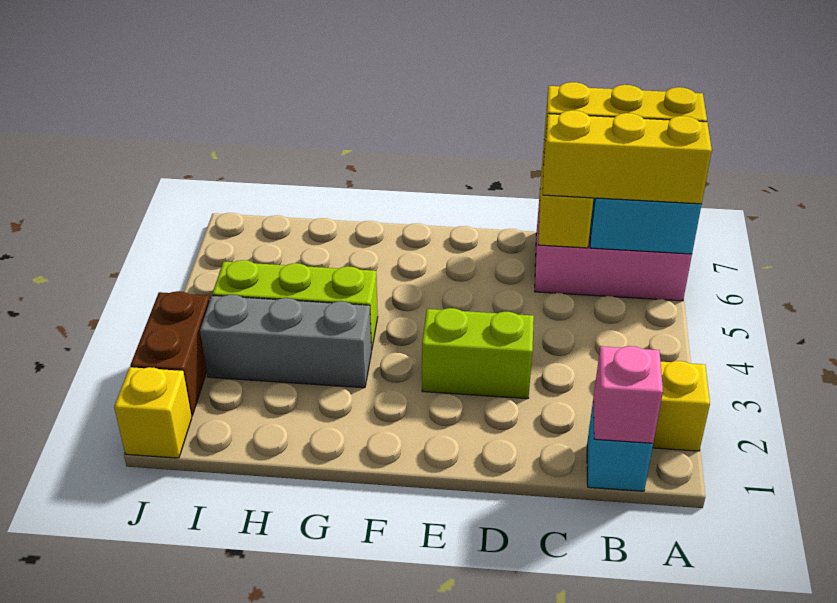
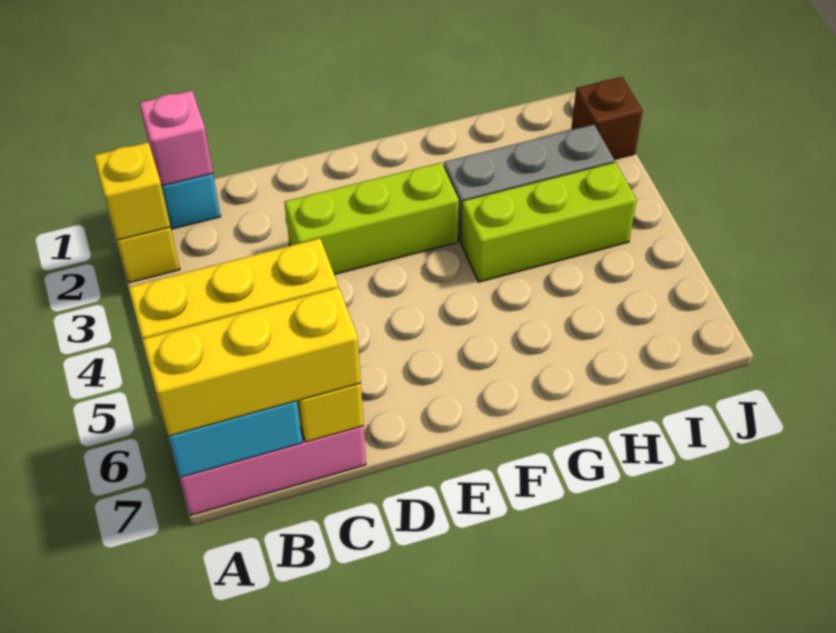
lime brick D3:E3 level 1 -> lime brick D3:F3 level 1
yellow brick J1 level 1 -> yellow brick A2 level 2
brown brick J2:J3 level 1 -> brown brick J2 level 1

